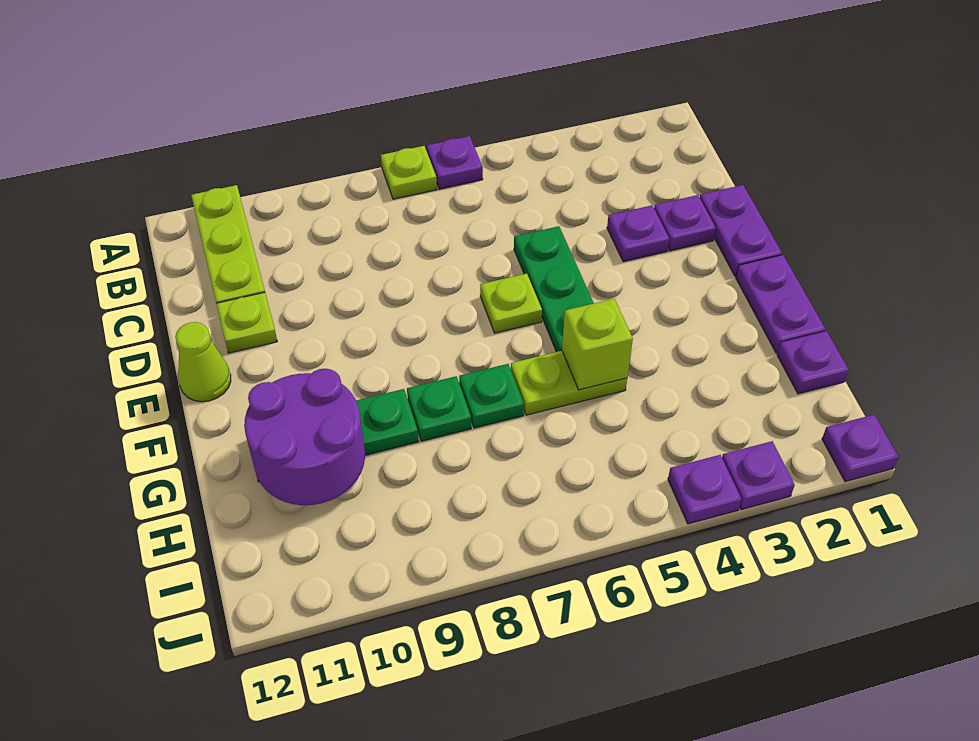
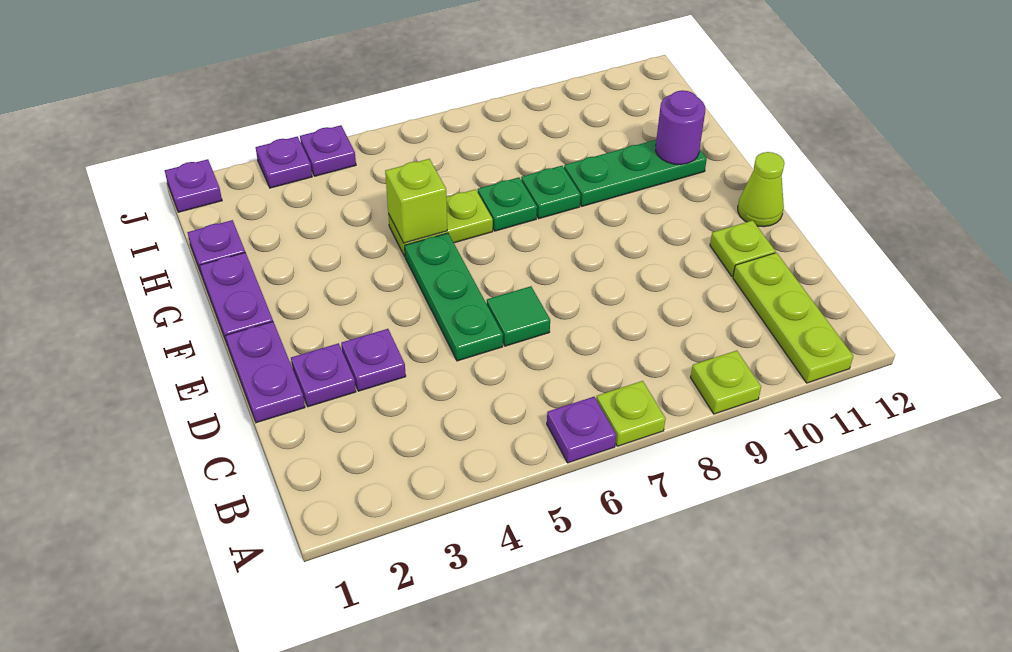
none -> green tile D6 level 1
lime plate E6 level 1 -> lime plate A9 level 1
purple round brick G10:H11 level 2 -> purple round brick G11 level 2

